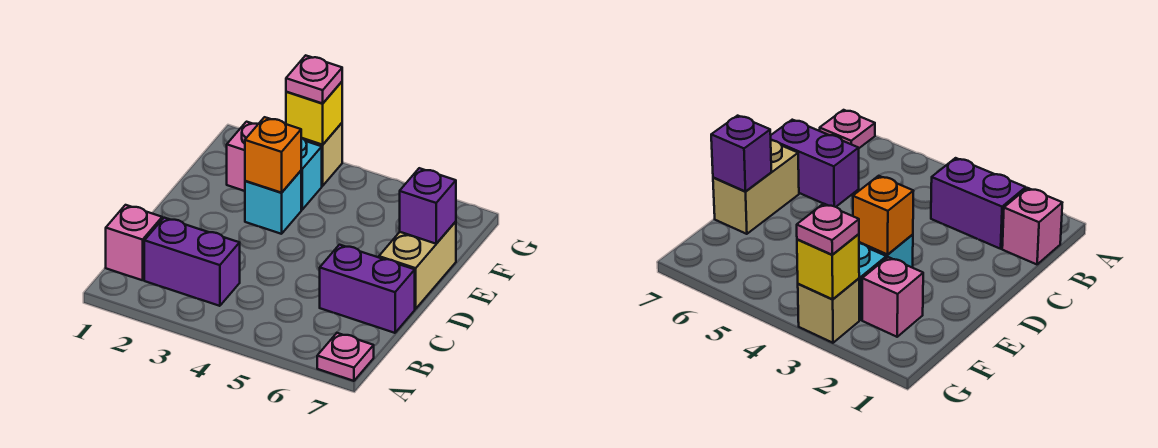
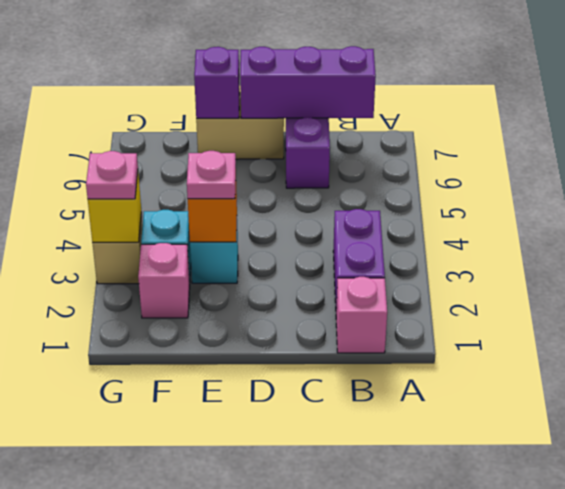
pink plate A7 level 1 -> pink plate E3 level 3
none -> purple brick B7:D7 level 2

